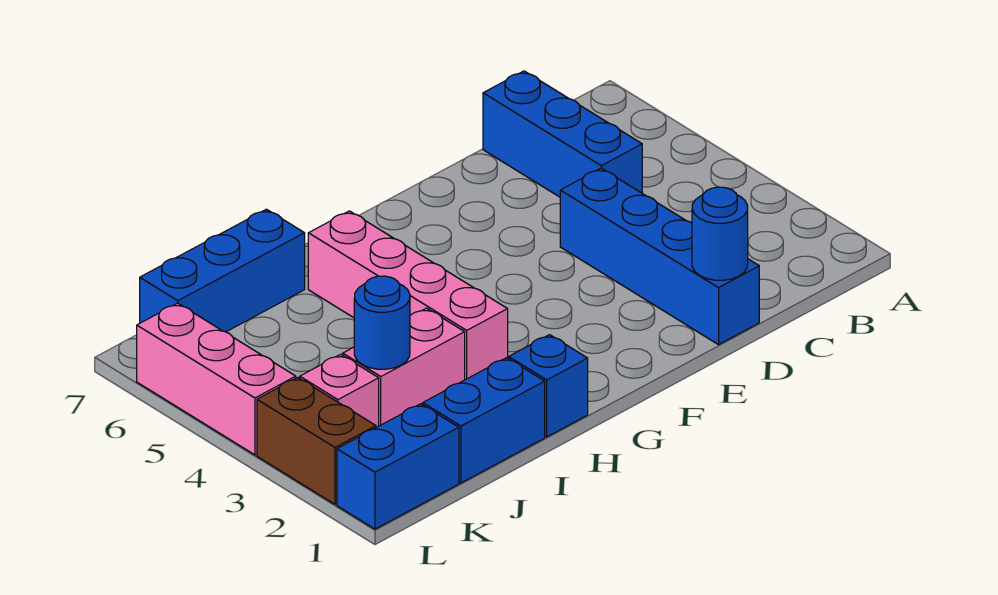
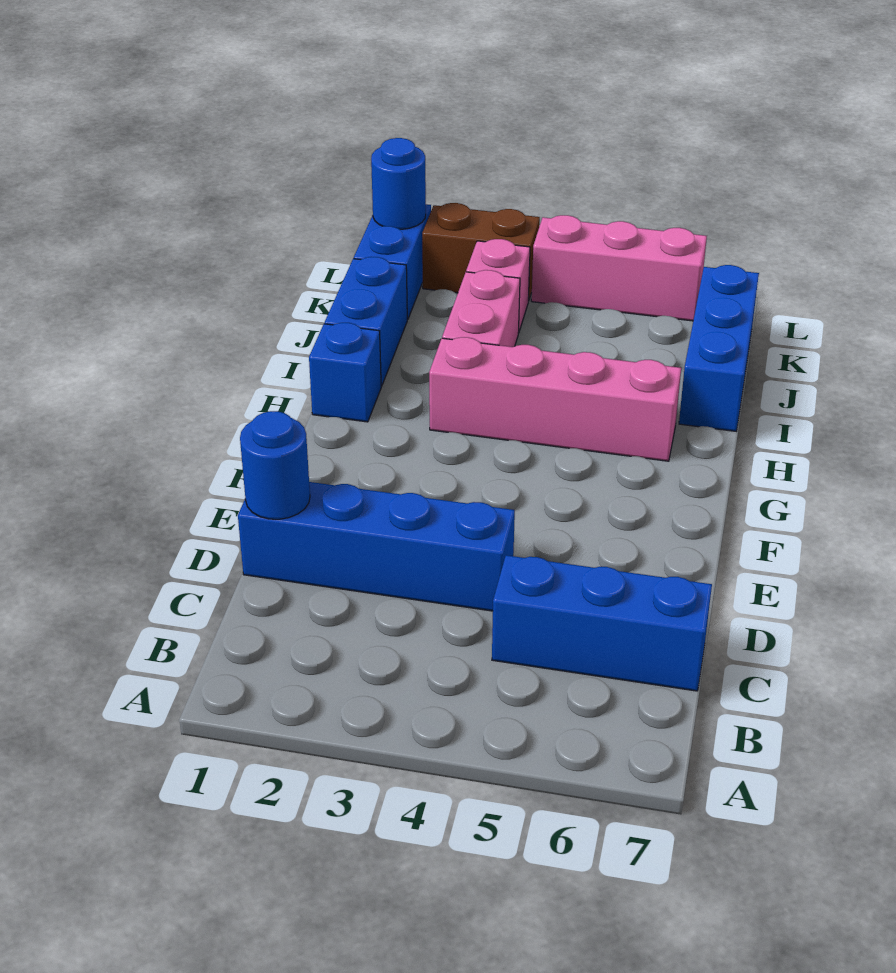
blue round brick J3 level 2 -> blue round brick L1 level 2

